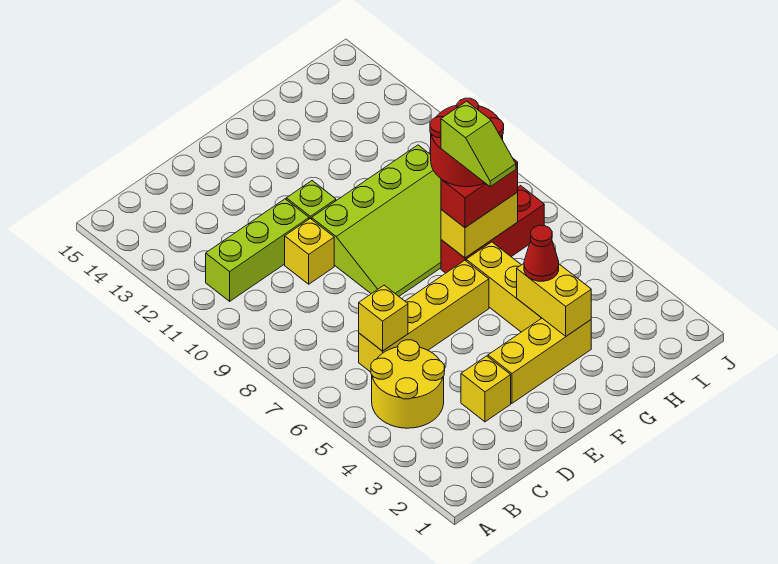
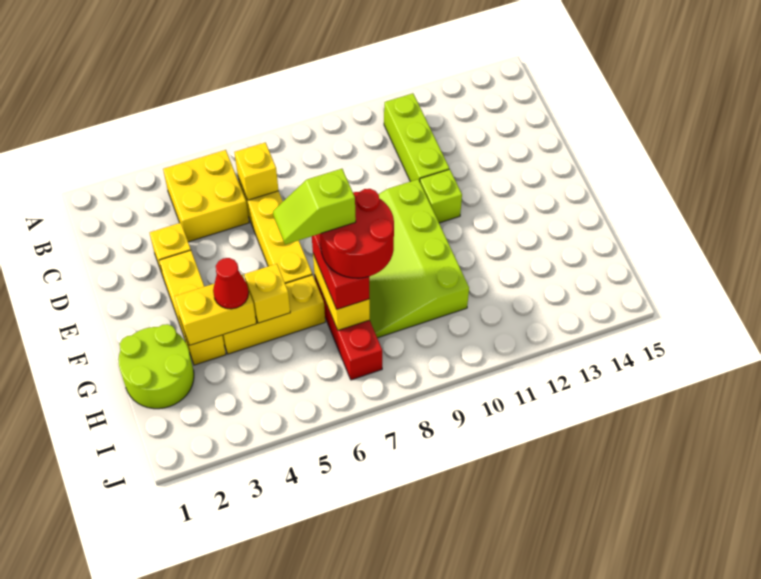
yellow round brick B4:C5 level 1 -> yellow brick B4:C5 level 1
yellow brick D10 level 1 -> yellow brick G5 level 2
none -> lime round brick G1:H2 level 1

